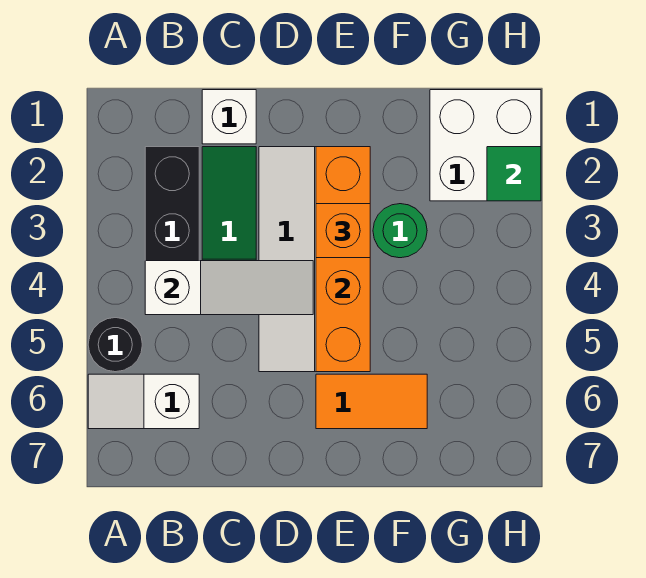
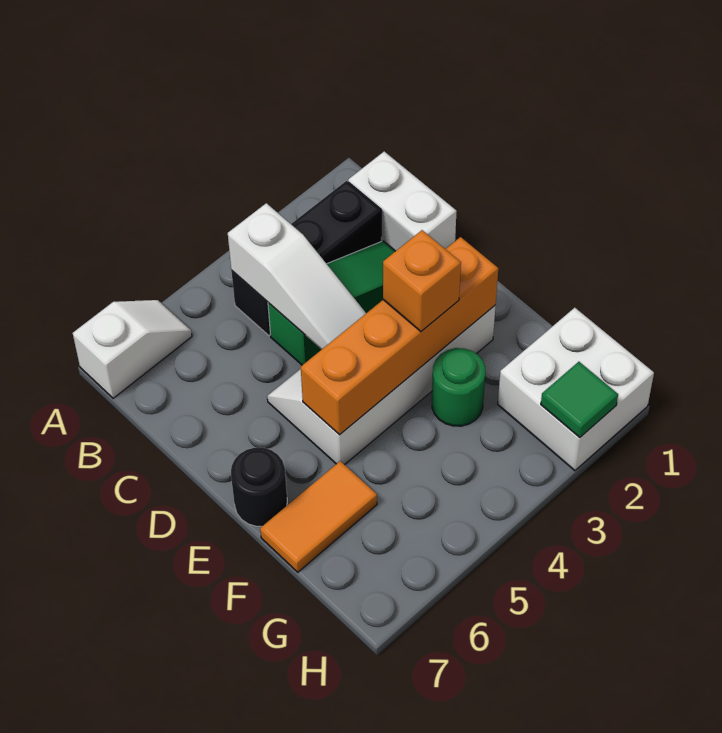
black round brick A5 level 1 -> black round brick E7 level 1
white slope A6:B6 level 1 top B -> white slope A6:A7 level 1 top 7
white brick C1 level 1 -> white brick B1:C1 level 1
orange tile E6:F6 level 1 -> orange tile F6:F7 level 1

